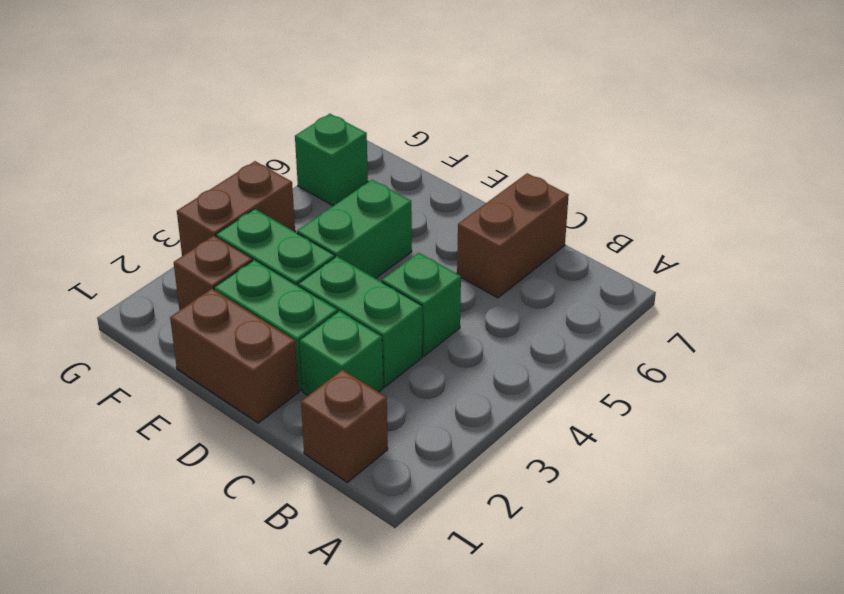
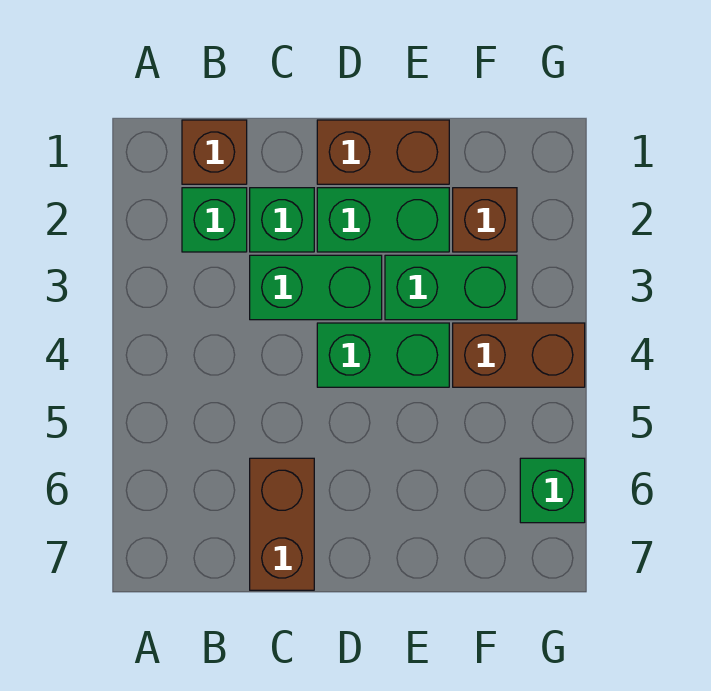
green brick C4 level 1 -> green brick B2 level 1
green brick E4:E5 level 1 -> green brick D4:E4 level 1
brown brick G3:G4 level 1 -> brown brick F4:G4 level 1

